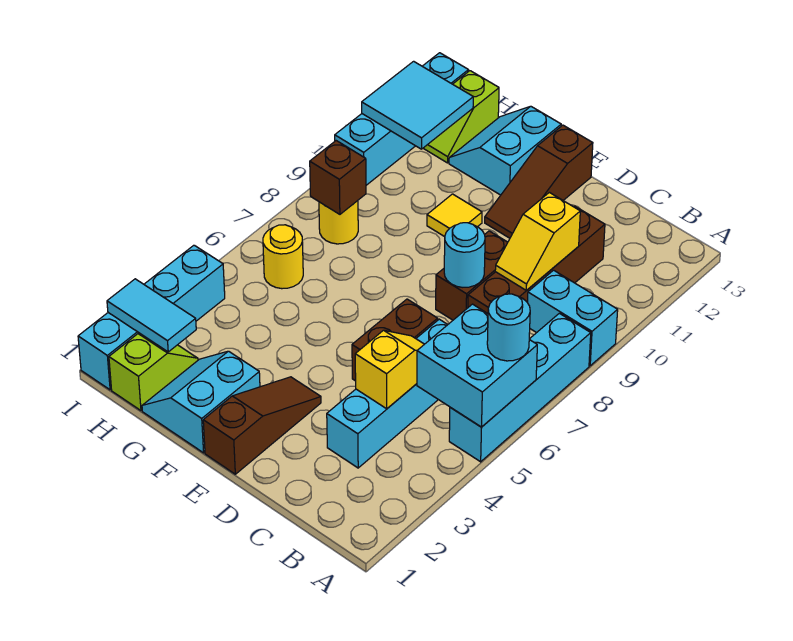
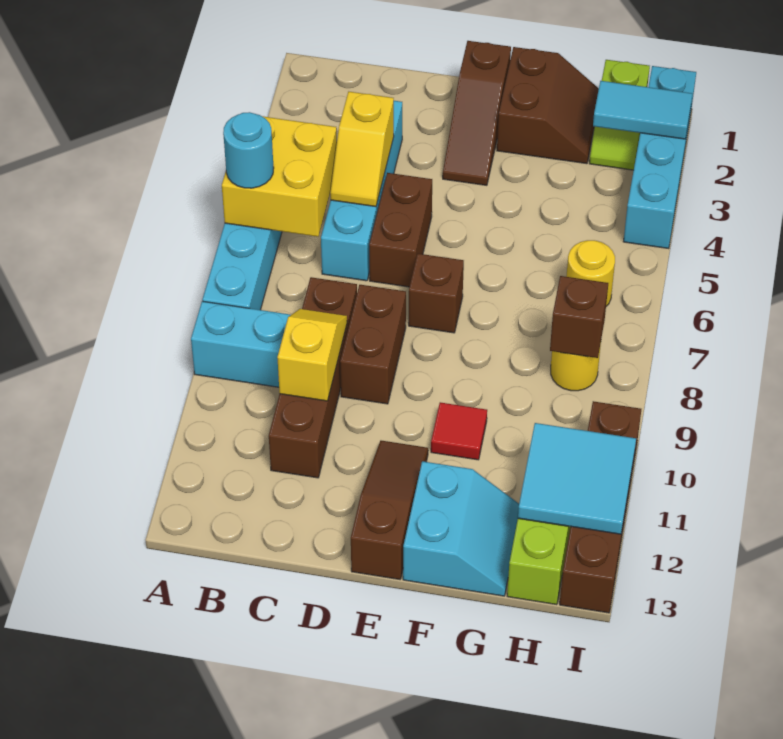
cyan brick A5:B6 level 2 -> yellow brick A5:B6 level 2
cyan round brick D8 level 2 -> none
none -> brown brick E7 level 1
cyan slope F1:G2 level 1 top F -> brown slope F1:G2 level 1 top F
yellow tile F10 level 1 -> red tile F10 level 1
cyan brick I10:I13 level 1 -> brown brick I10:I13 level 1

